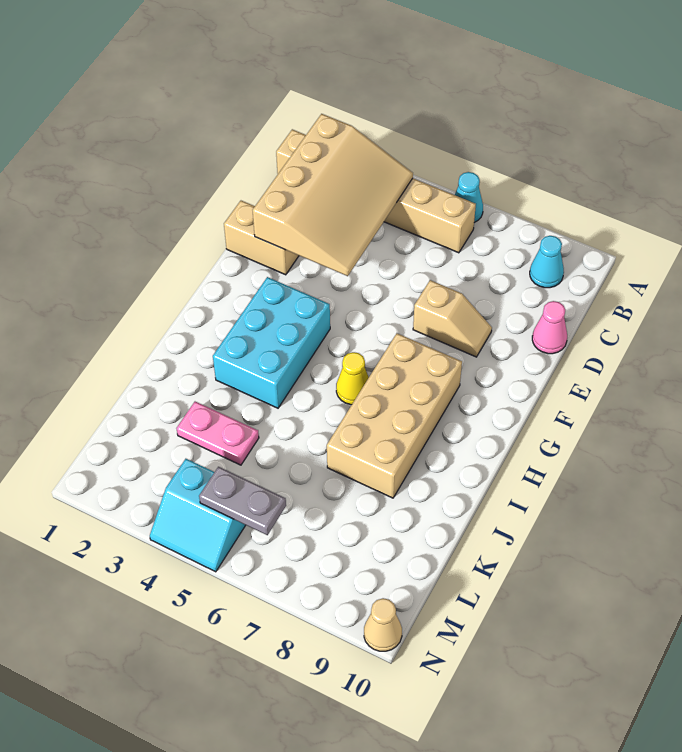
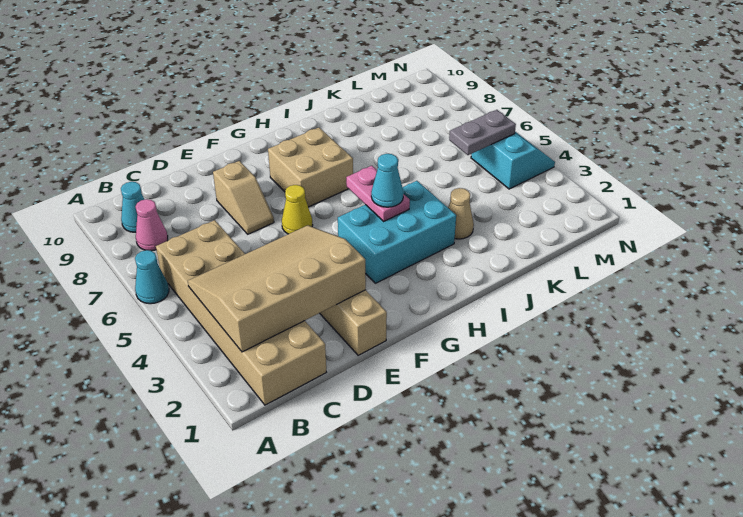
tan brick B1:B6 level 1 -> tan brick B1:C6 level 1
pink cone D10 level 1 -> pink cone B8 level 1
tan slope E7:E8 level 1 top 7 -> tan slope E7:E8 level 1 top 8
tan brick G7:J8 level 1 -> tan brick G7:H8 level 1
none -> cyan cone H4 level 3
yellow cone H6 level 1 -> yellow cone F6 level 1
pink plate K3:K4 level 1 -> pink plate H4:H5 level 2
grey plate M5:M6 level 2 -> grey plate L5:M5 level 2
tan cone N10 level 1 -> tan cone J3 level 1

